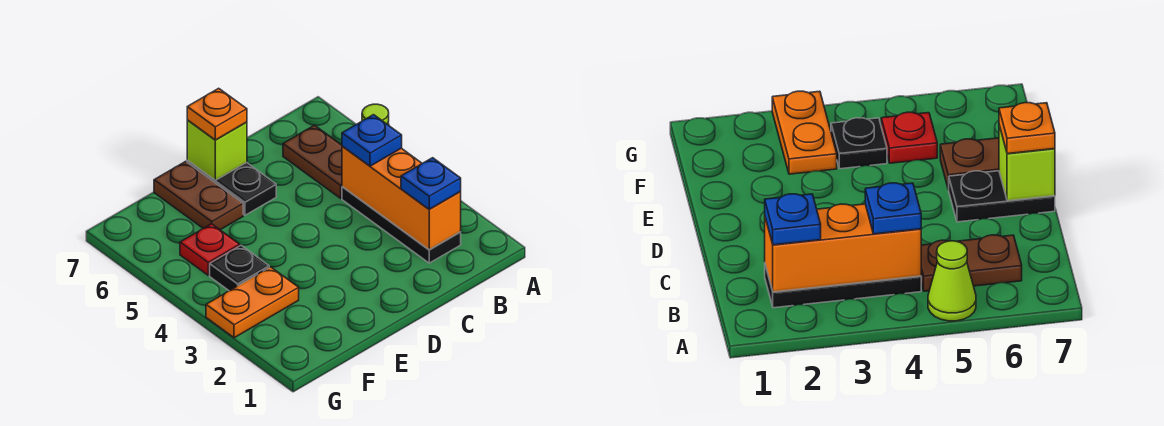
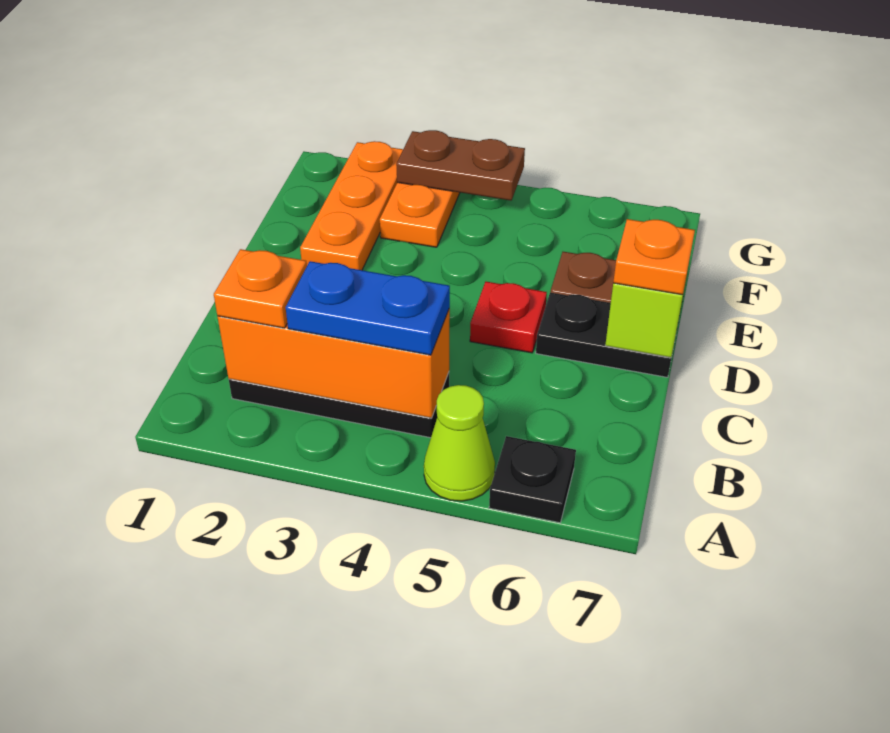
blue plate B2 level 3 -> orange plate B2 level 3
blue plate B4 level 3 -> blue plate B3:B4 level 3
brown plate B5:B6 level 1 -> brown plate G3:G4 level 2
none -> orange plate E2:G2 level 1
black plate F4 level 1 -> black plate A6 level 1
red plate F5 level 1 -> red plate D5 level 1

